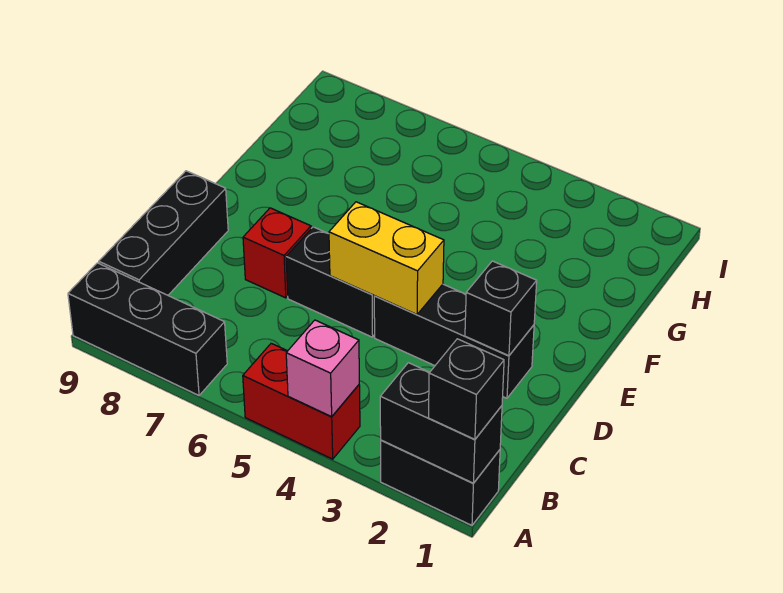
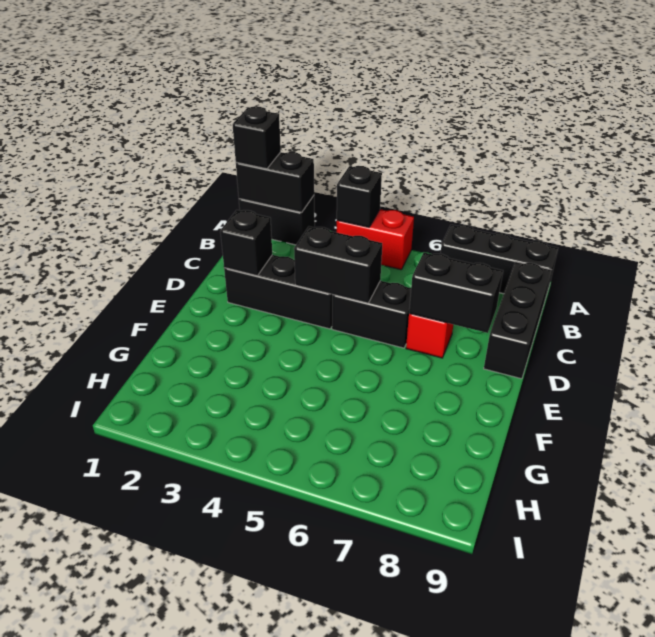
pink brick A4 level 2 -> black brick A4 level 2
yellow brick D4:D5 level 2 -> black brick D4:D5 level 2
none -> black brick D7:D8 level 2

